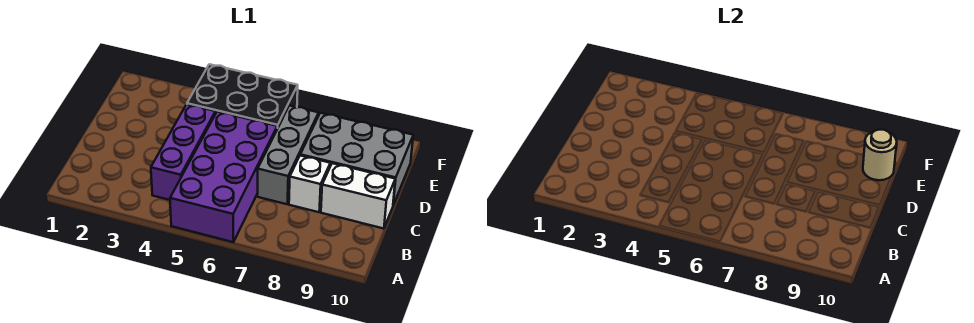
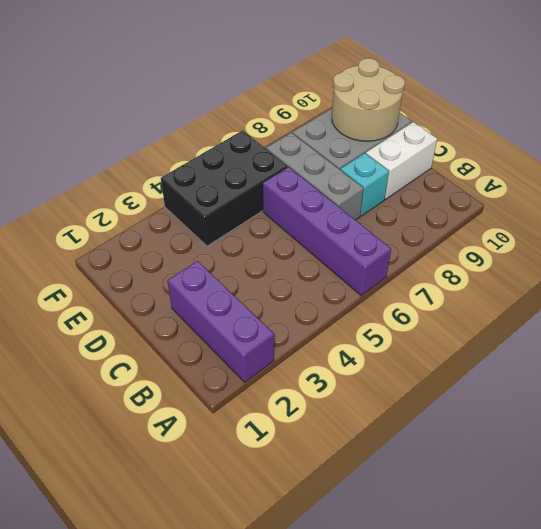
purple brick A5:D6 level 1 -> purple brick A6:D6 level 1
purple brick B4:D4 level 1 -> purple brick A2:C2 level 1
white brick C8 level 1 -> cyan brick C8 level 1
tan round brick E10 level 2 -> tan round brick D9:E10 level 2

